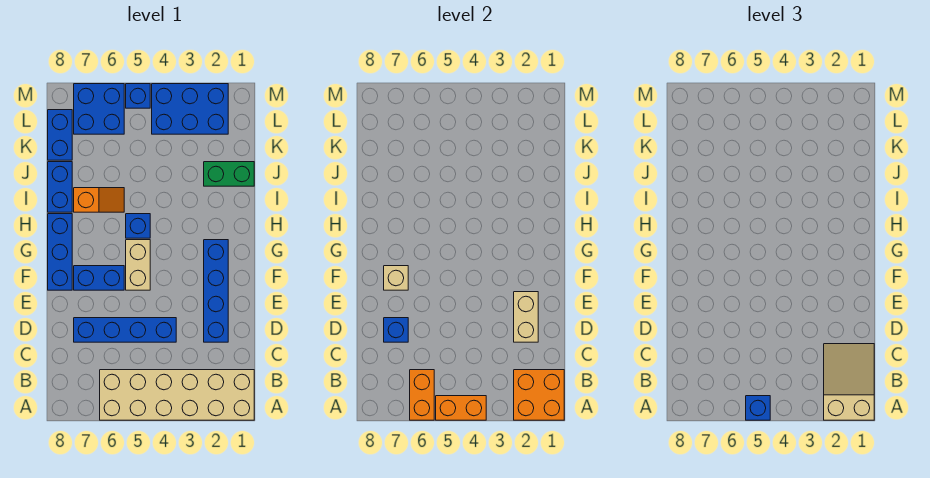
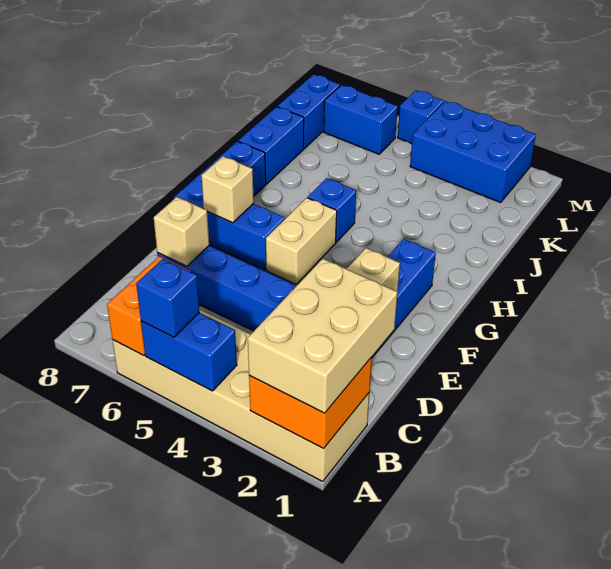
tan slope A1:C2 level 3 top A -> tan brick A1:C2 level 3
orange brick A4:A5 level 2 -> blue brick A4:A5 level 2
blue brick D7 level 2 -> tan brick D7 level 2
orange slope I6:I7 level 1 top 7 -> none
green brick J1:J2 level 1 -> none
blue brick L6:M7 level 1 -> blue brick L6:L7 level 1

